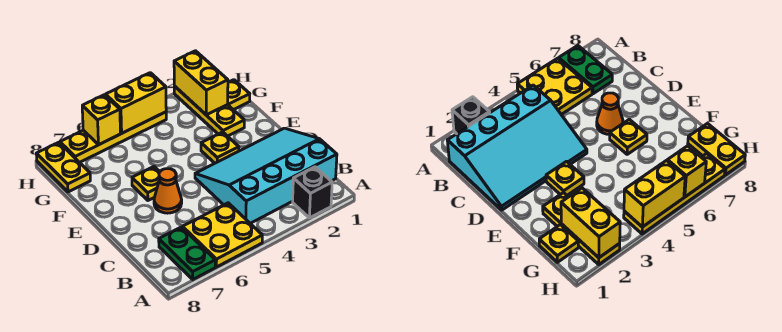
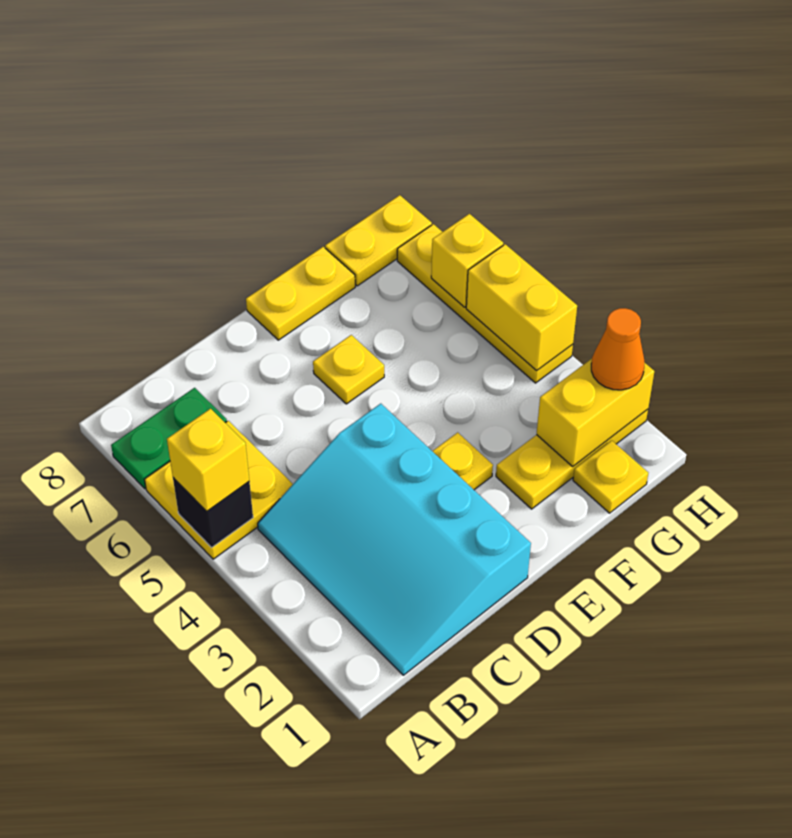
black brick A2 level 1 -> black brick A5 level 2
none -> yellow brick A5 level 3
cyan slope B1:D4 level 1 top B -> cyan slope B1:D4 level 1 top D
orange cone D6 level 1 -> orange cone H2 level 3
none -> yellow plate E8:F8 level 1

